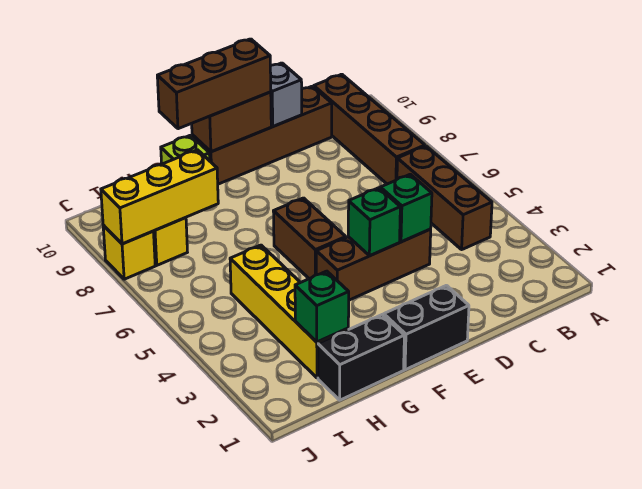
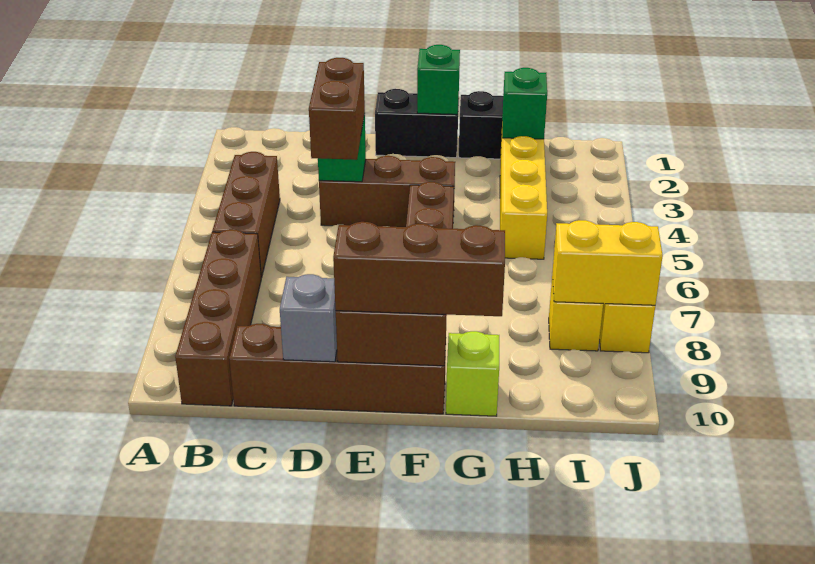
none -> brown brick D4:D5 level 3
green brick E4 level 2 -> green brick F1 level 2
yellow brick H8:J8 level 2 -> yellow brick I8:J8 level 2

